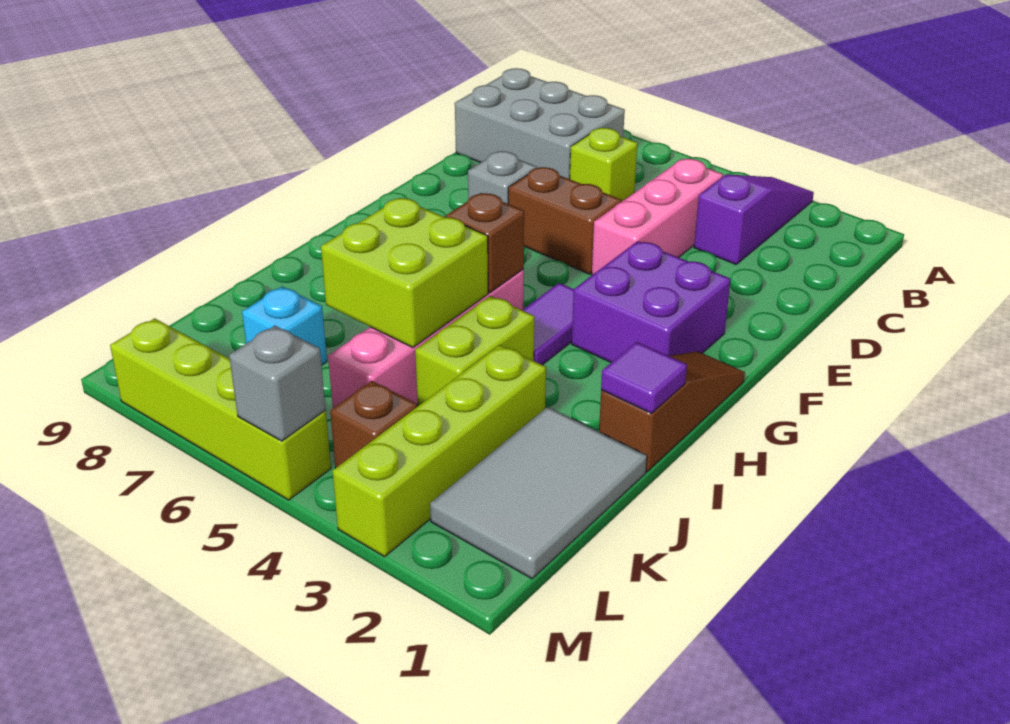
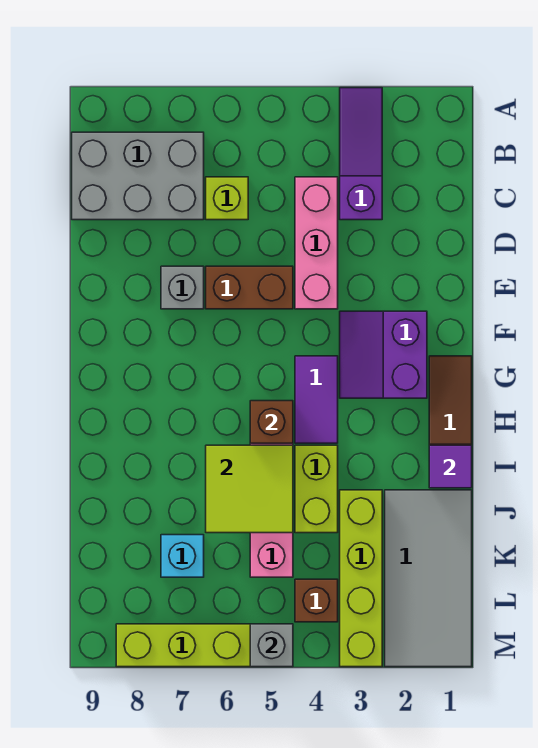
purple brick F2:G3 level 1 -> purple slope F2:G3 level 1 top 2
lime brick I5:J6 level 2 -> lime tile I5:J6 level 2
grey tile J1:L2 level 1 -> grey tile J1:M2 level 1

